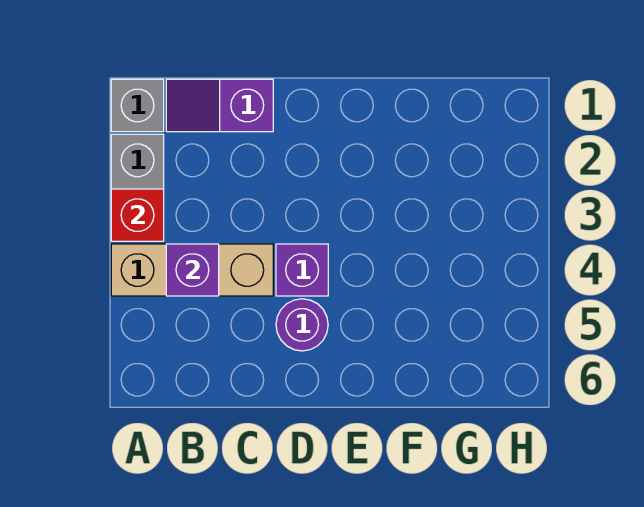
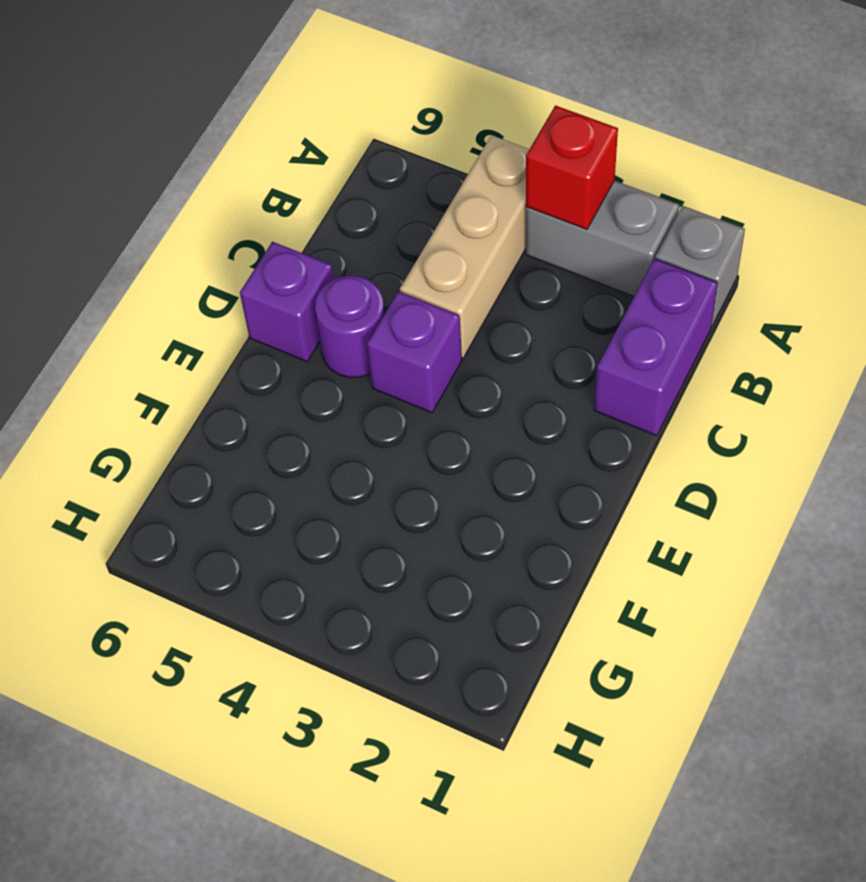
purple slope B1:C1 level 1 top C -> purple brick B1:C1 level 1
purple brick B4 level 2 -> purple brick D6 level 1

